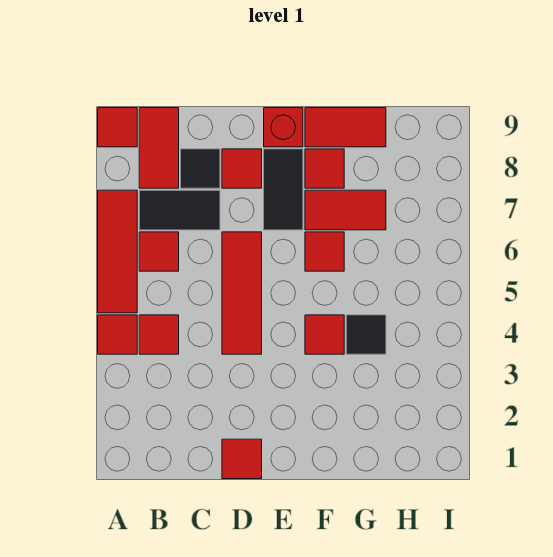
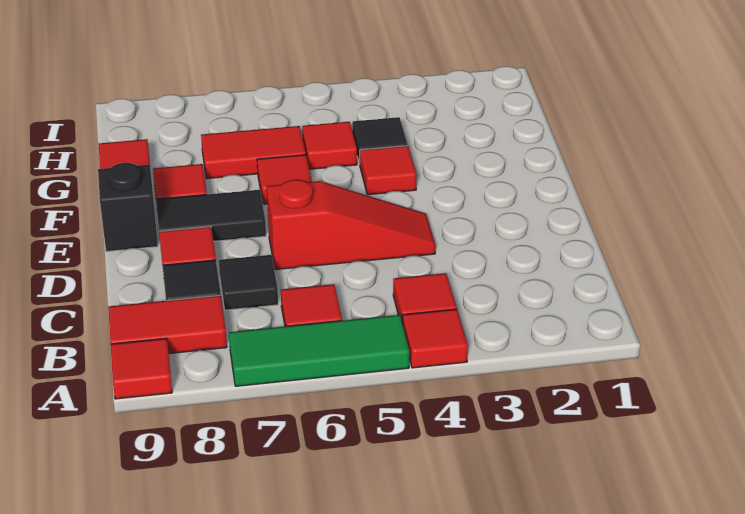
red tile A5:A7 level 1 -> green tile A5:A7 level 1
black tile B7:C7 level 1 -> black tile C7 level 1
red tile D1 level 1 -> red tile G5 level 1
red tile D4:D6 level 1 -> red slope D4:D6 level 1 top 6
red brick E9 level 1 -> black brick E9 level 1
red tile F7:G7 level 1 -> red tile G6:G7 level 1

